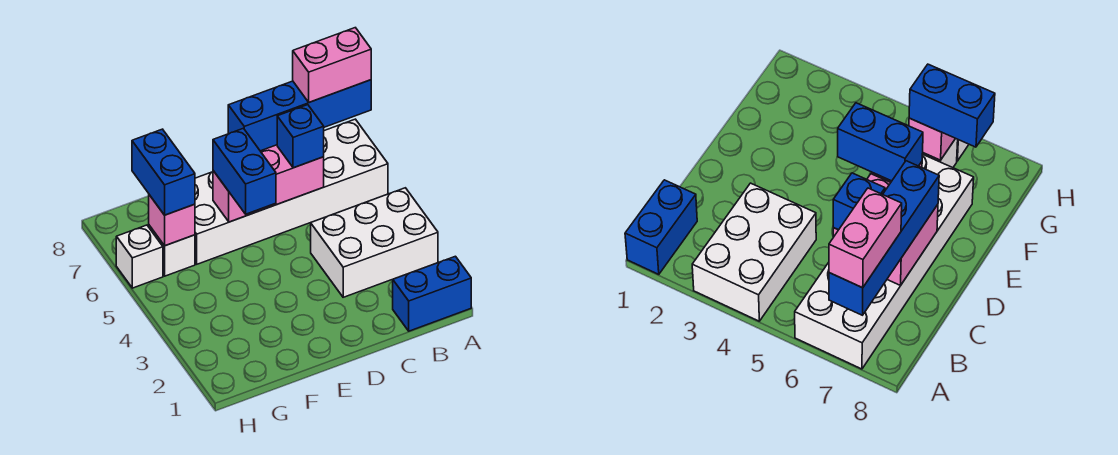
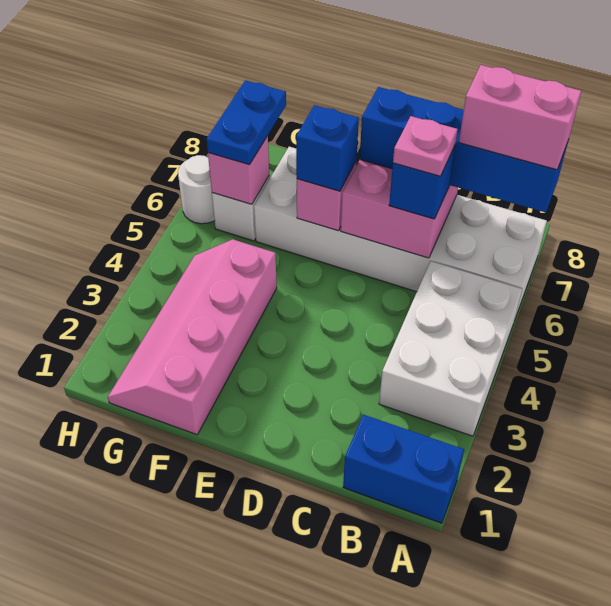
white brick A3:C4 level 1 -> white brick A3:B5 level 1
none -> pink plate C6 level 4
blue brick E5:E6 level 3 -> blue brick E6 level 3
none -> pink slope F1:G4 level 1 top F
blue brick G6:G7 level 3 -> blue plate G6:G7 level 3
white brick H6 level 1 -> white round brick H6 level 1

